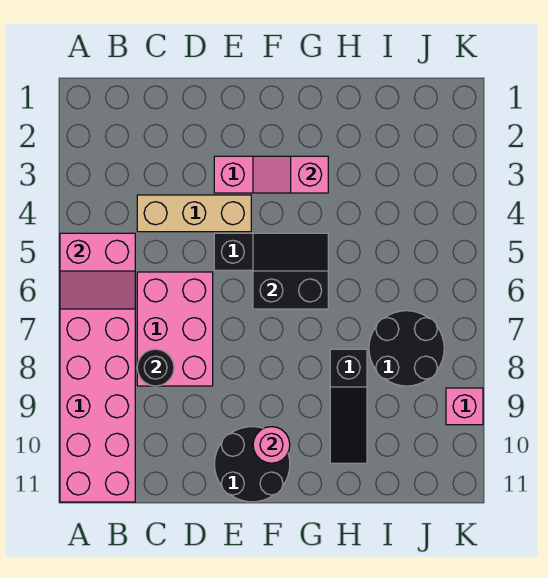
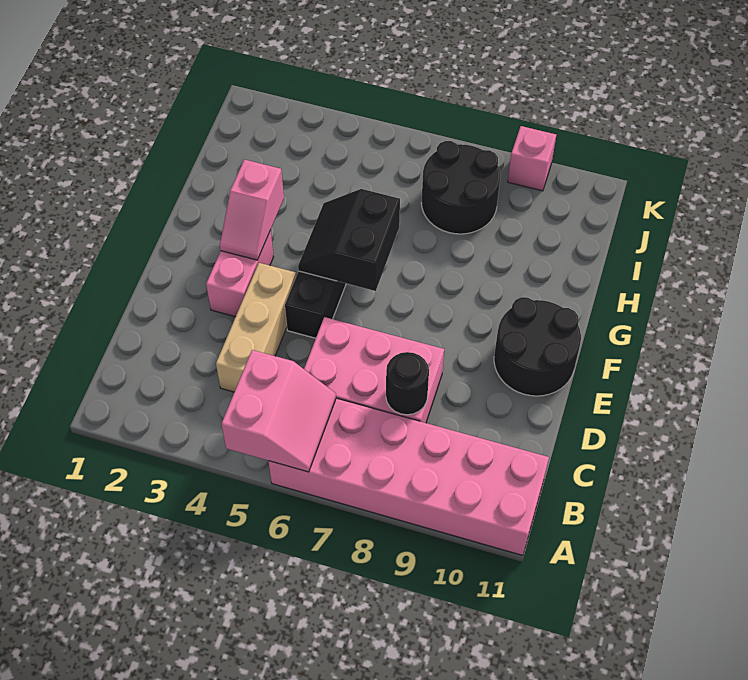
pink round brick F10 level 2 -> none
black slope H8:H10 level 1 top 8 -> none

